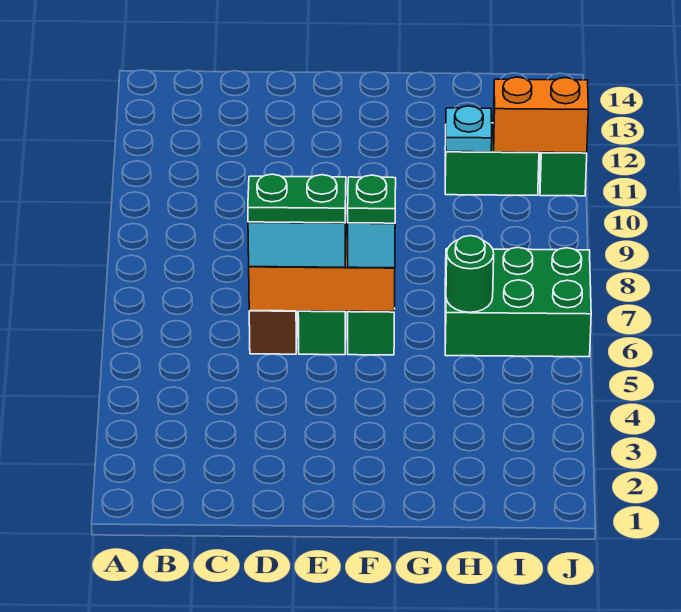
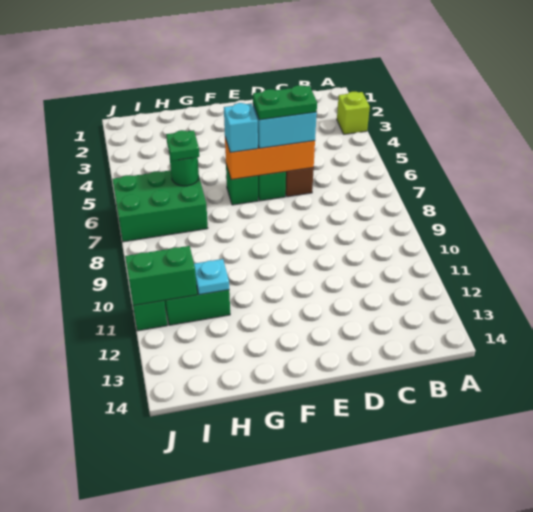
none -> lime brick A3 level 1
green plate F6 level 4 -> green plate H6 level 3
orange brick I11:J11 level 2 -> green brick I11:J11 level 2

